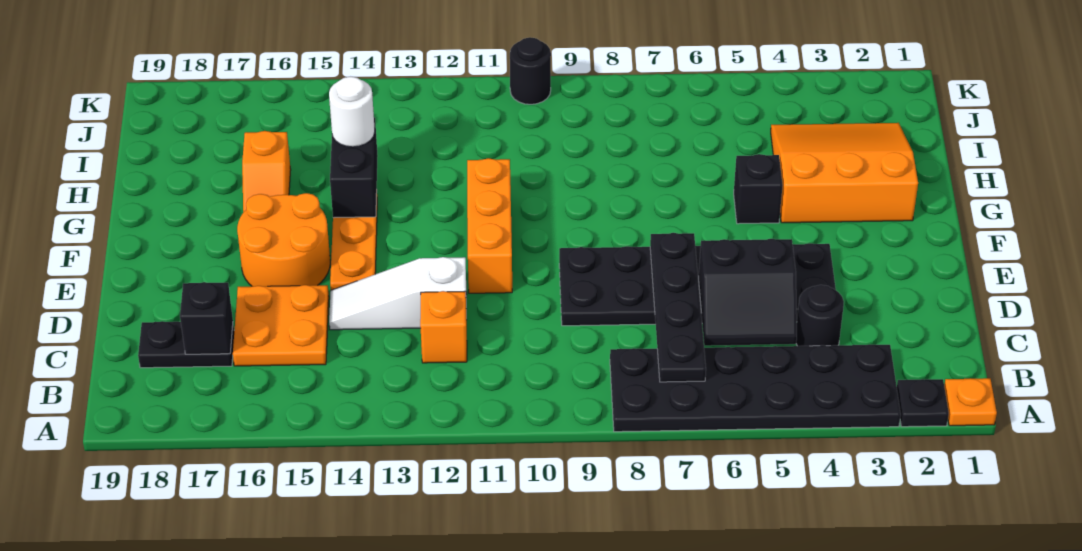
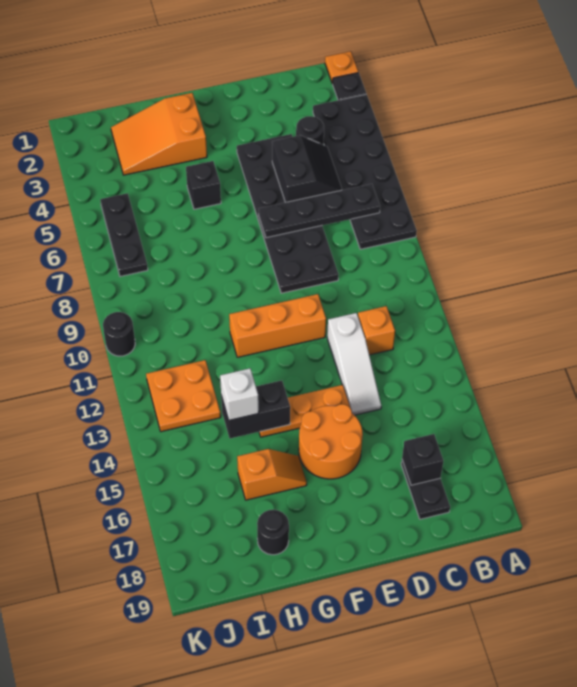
orange plate C15:D16 level 1 -> orange plate I12:J13 level 1
orange slope G2:I4 level 1 top G -> orange slope G2:I3 level 1 top G
white round brick H14 level 3 -> white brick H14 level 3
none -> black round brick H18 level 1
none -> black plate J5:J7 level 1

